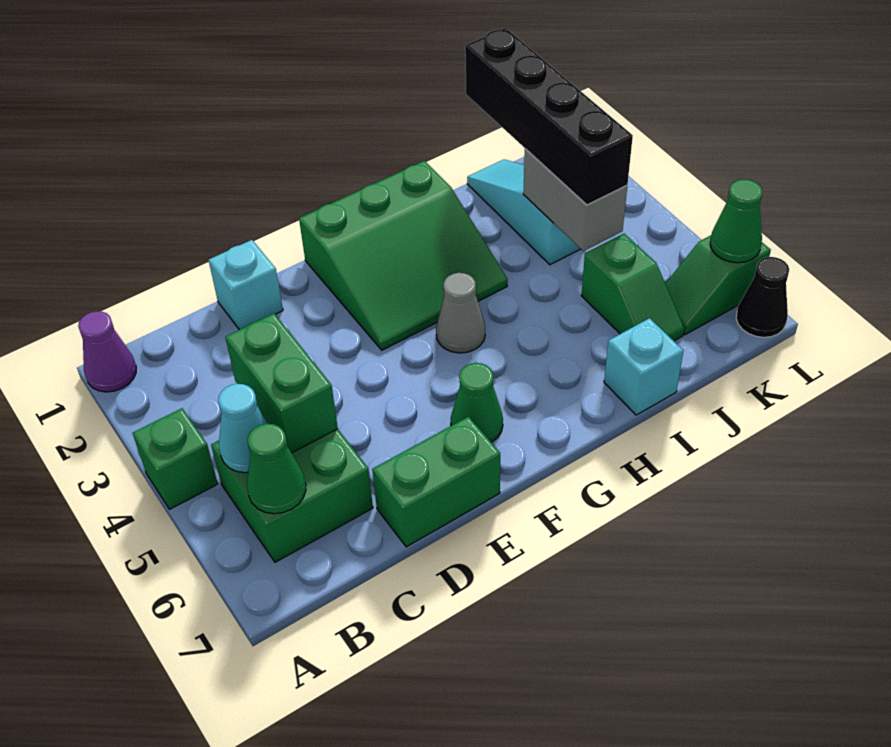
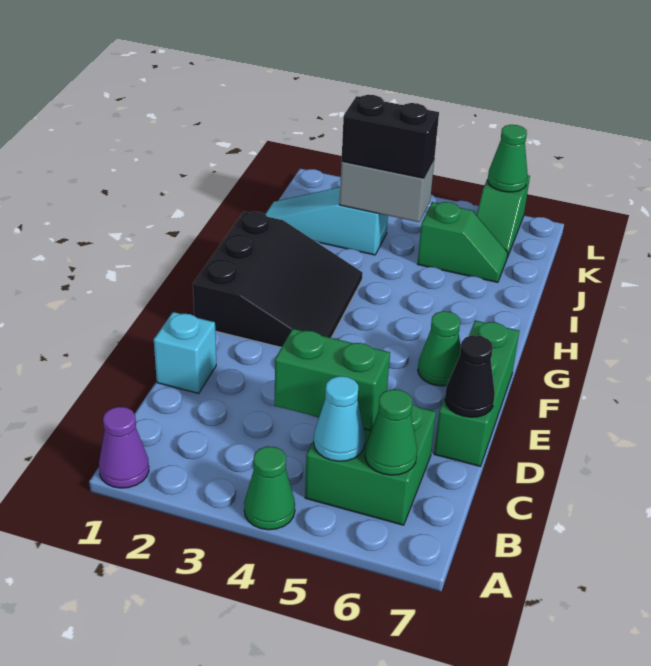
green brick A4 level 1 -> green cone A4 level 1
green brick D7:E7 level 1 -> green brick D7:F7 level 1
green slope F1:H3 level 1 top 1 -> black slope F1:H3 level 1 top 1
grey cone G4 level 1 -> none
cyan brick I7 level 1 -> none
black brick J1:J4 level 3 -> black brick J3:J4 level 3
black cone L7 level 1 -> black cone D7 level 2

